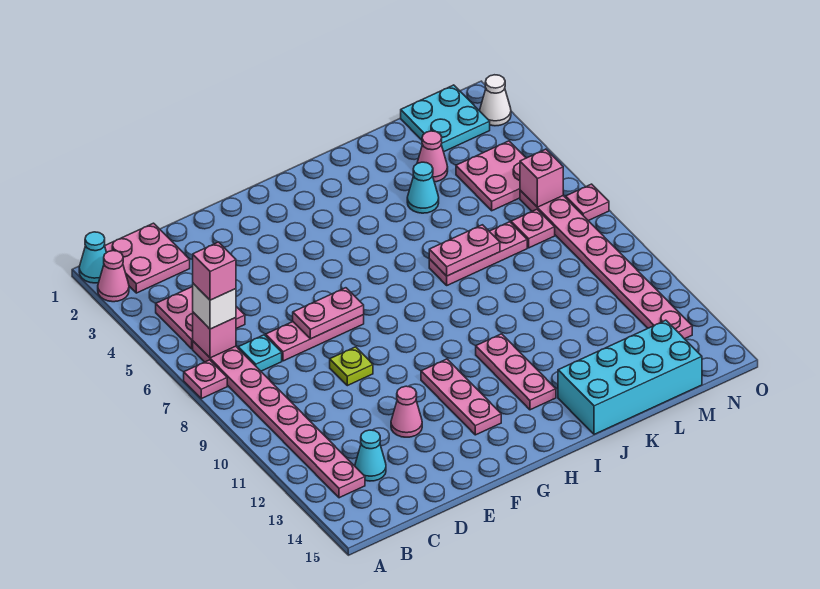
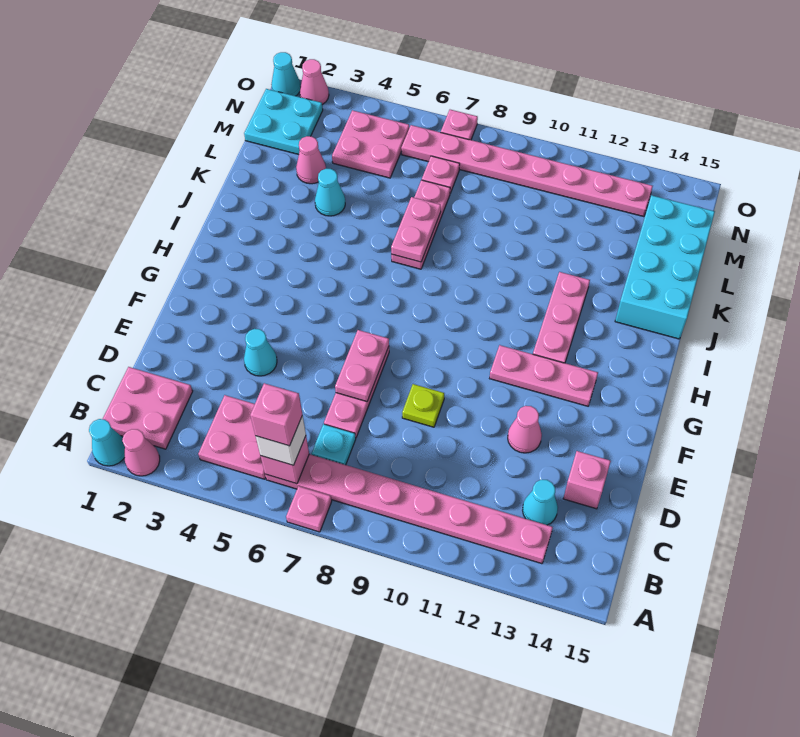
none -> cyan cone E4 level 1
pink plate I11:I13 level 1 -> pink plate H12:J12 level 1
pink brick N6 level 2 -> pink brick D14 level 1
none -> cyan cone O1 level 1
white cone O2 level 1 -> pink cone O2 level 1

